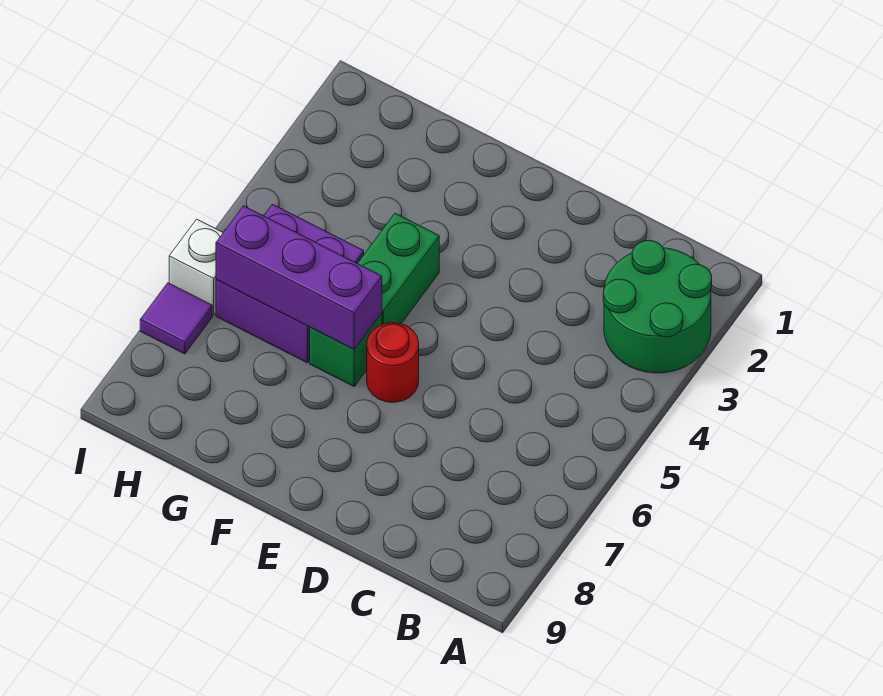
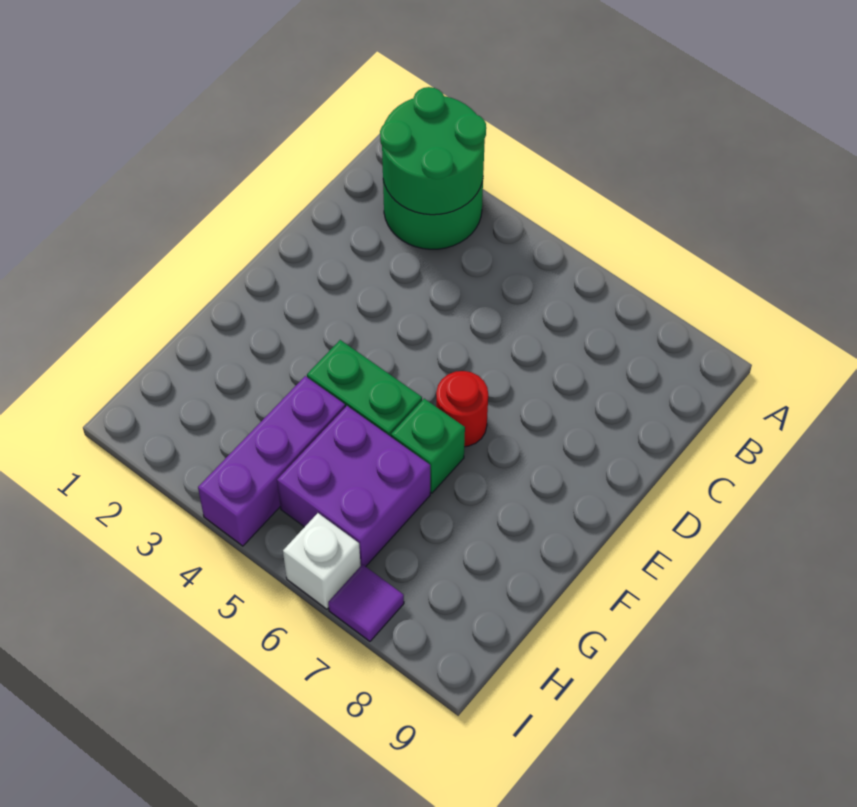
none -> green round brick A2:B3 level 2
purple brick F6:H6 level 2 -> purple brick G4:I4 level 1

